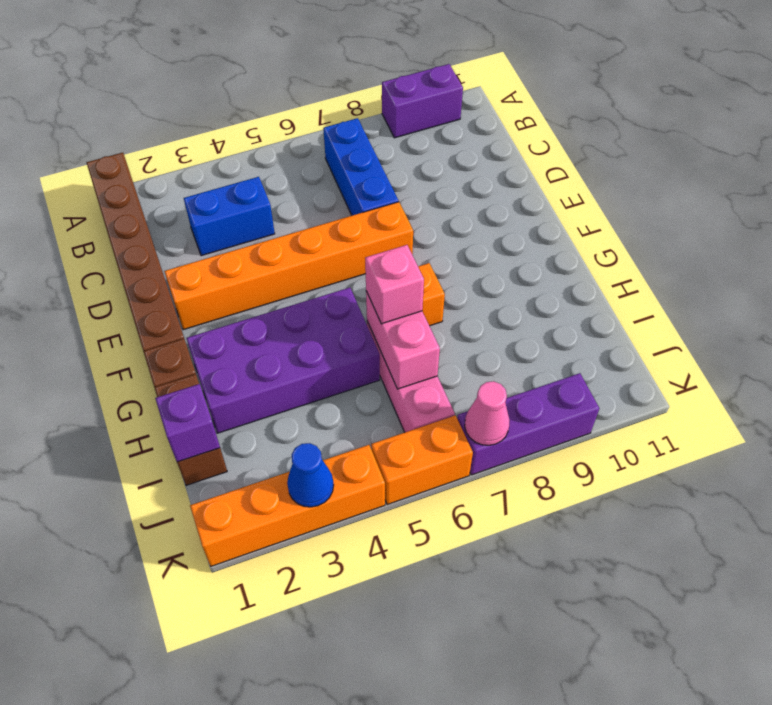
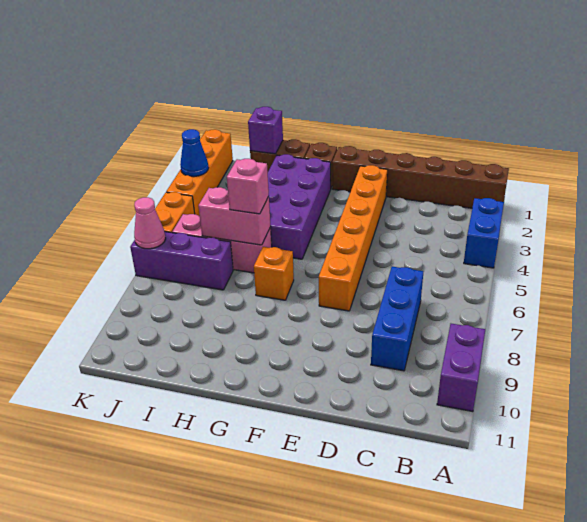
blue brick B7:D7 level 1 -> blue brick C7:C9 level 1
blue brick C3:C4 level 1 -> blue brick A3:A4 level 1
purple brick K7:K9 level 1 -> purple brick I7:K7 level 1

